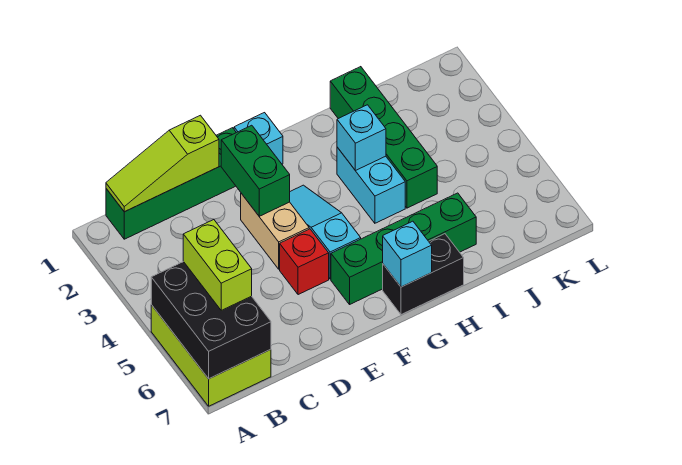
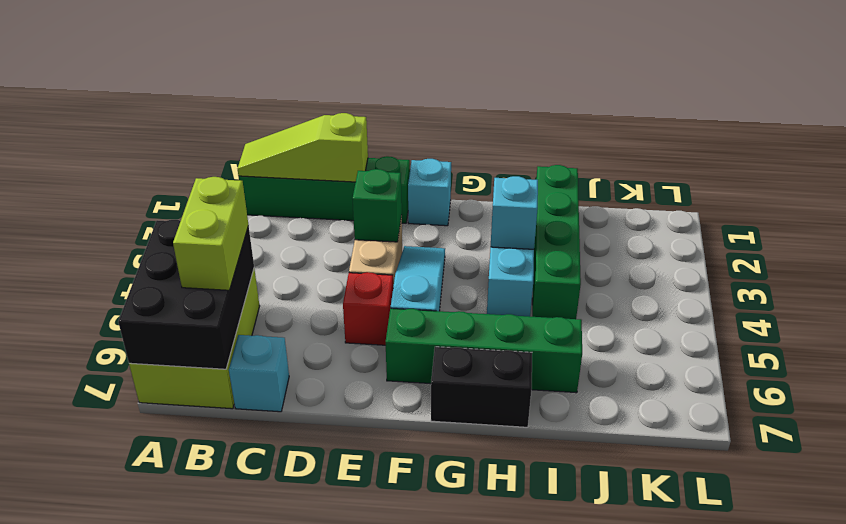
green brick E2:E3 level 2 -> green brick E3 level 2
cyan brick G7 level 2 -> cyan brick C7 level 1

